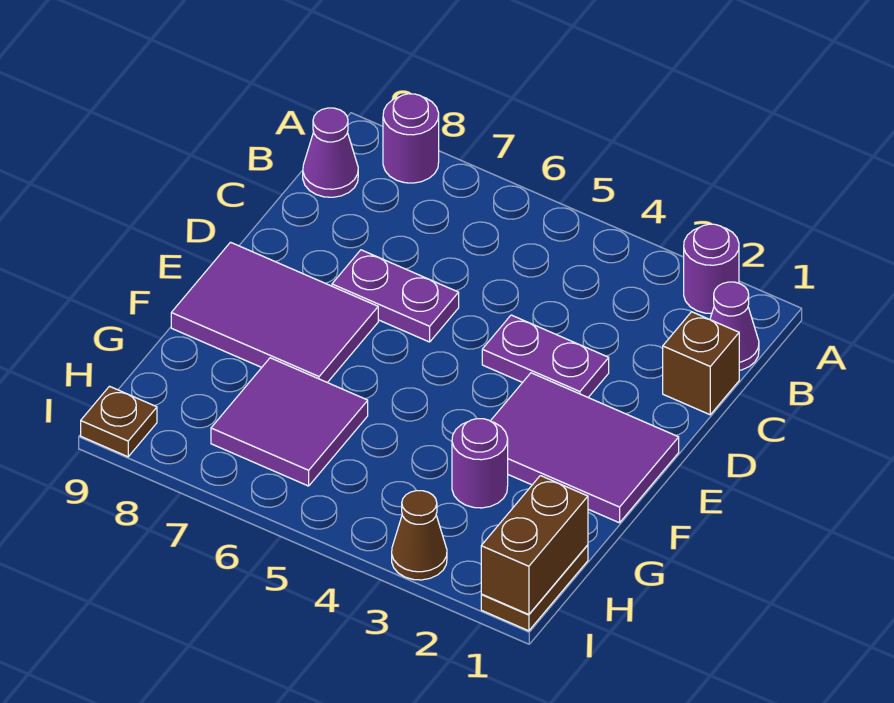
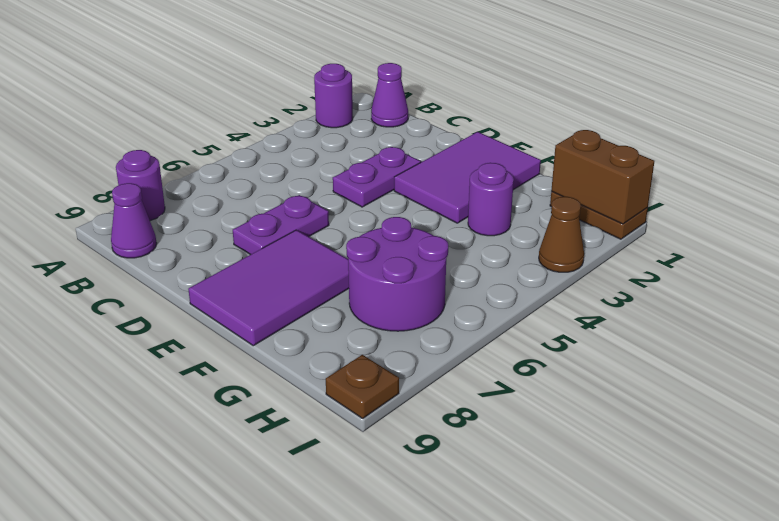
brown brick C1 level 1 -> none
purple tile G6:H7 level 1 -> purple round brick G6:H7 level 1

